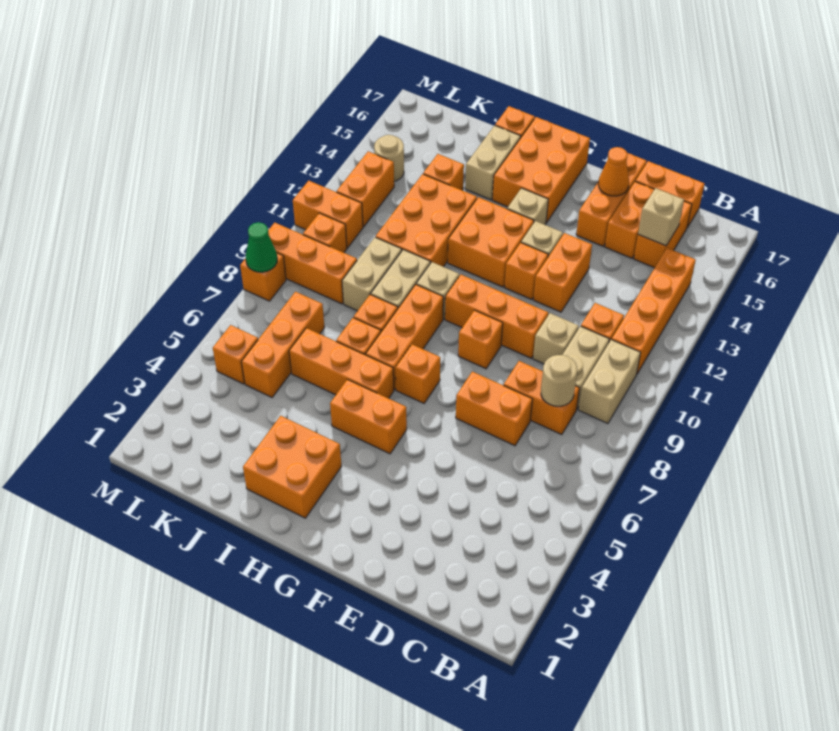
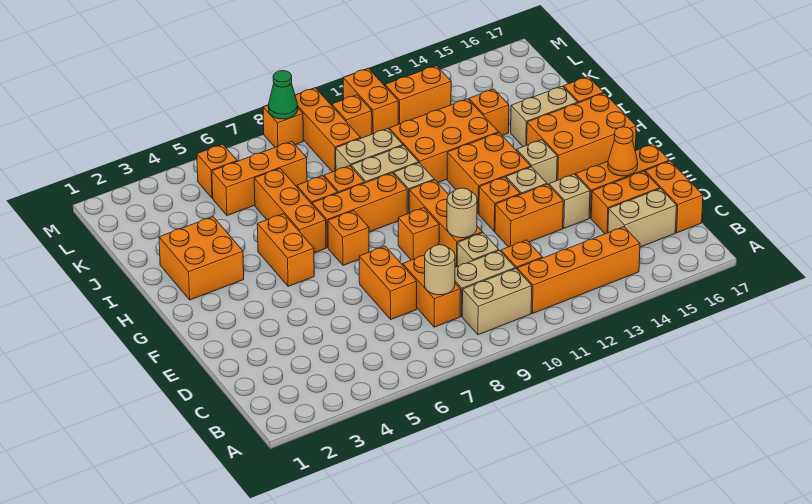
orange brick C15:C16 level 1 -> tan brick C15:C16 level 1
tan brick C15 level 2 -> tan brick E14 level 1
tan round brick L14 level 1 -> tan round brick E10 level 2

